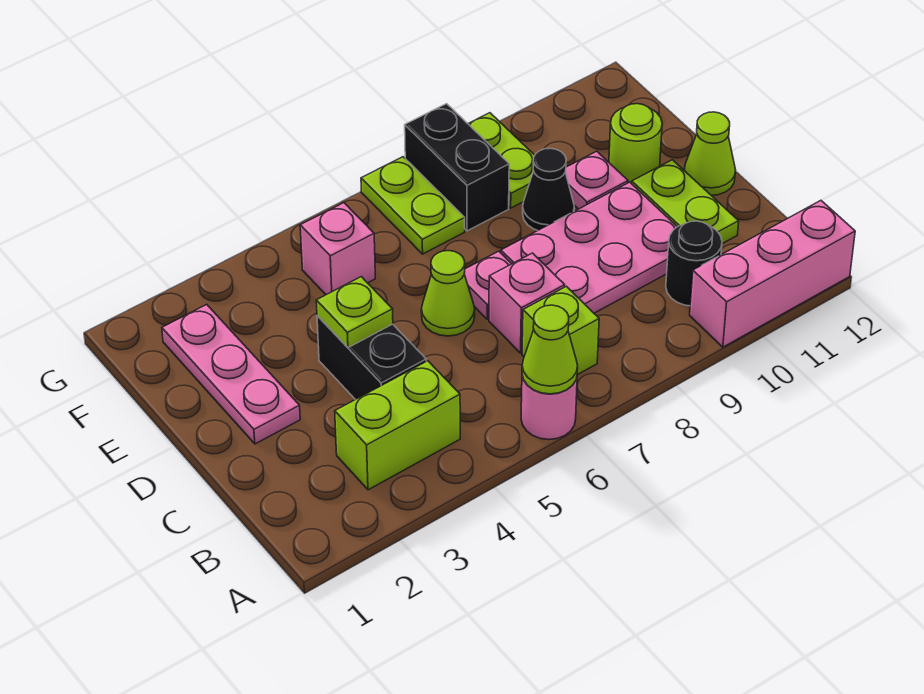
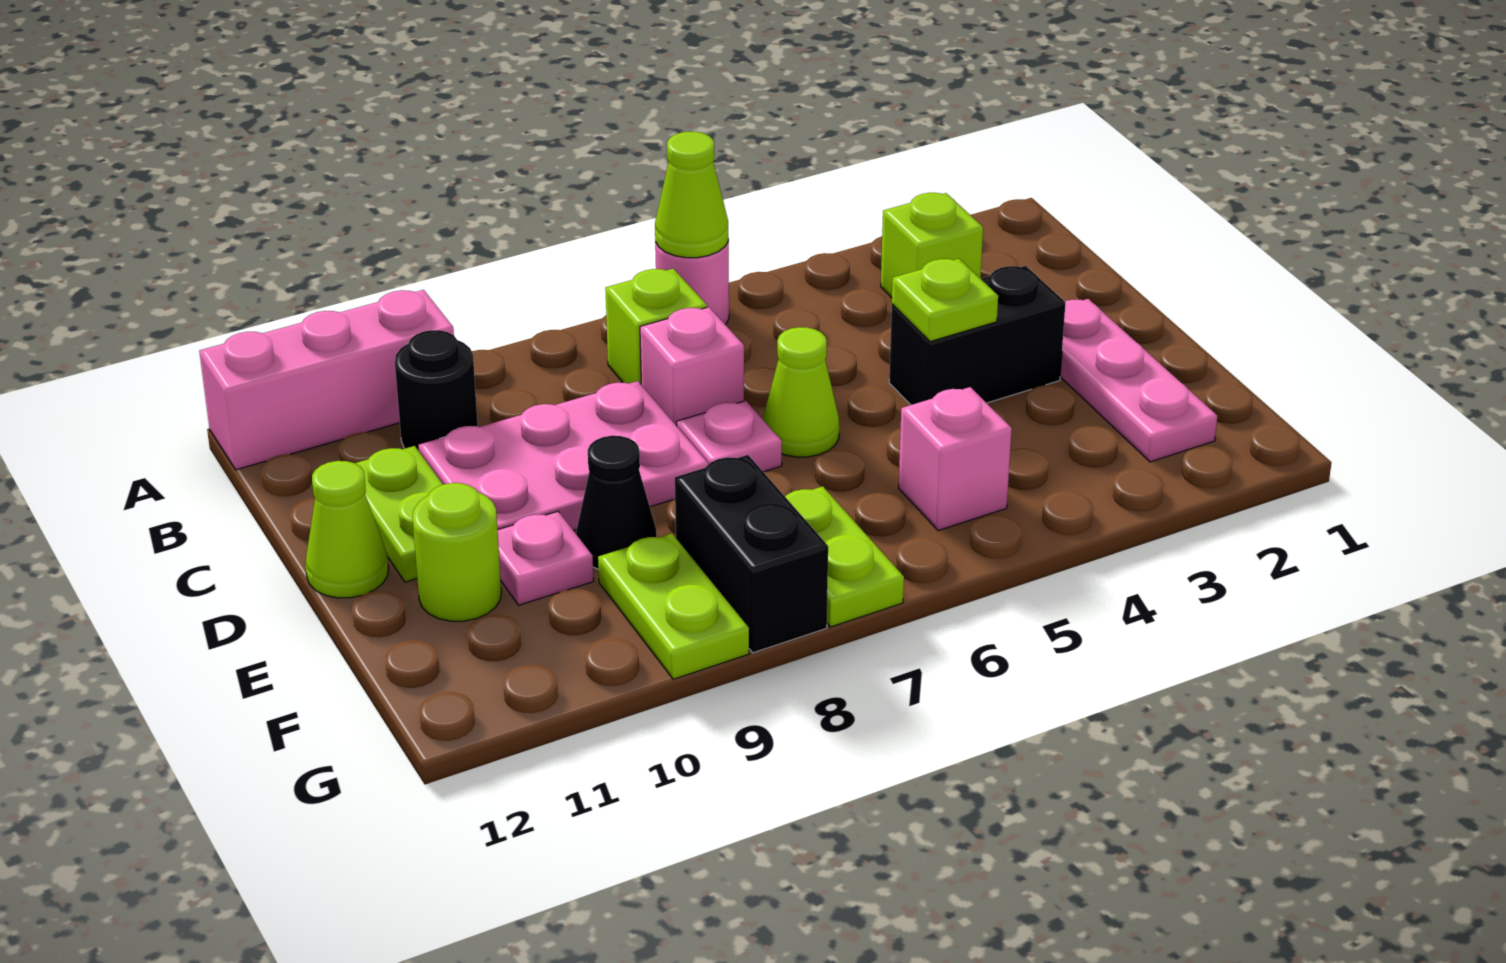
lime brick B3:B4 level 1 -> lime brick B3 level 1
black brick C4:D4 level 1 -> black brick D3:D4 level 1

